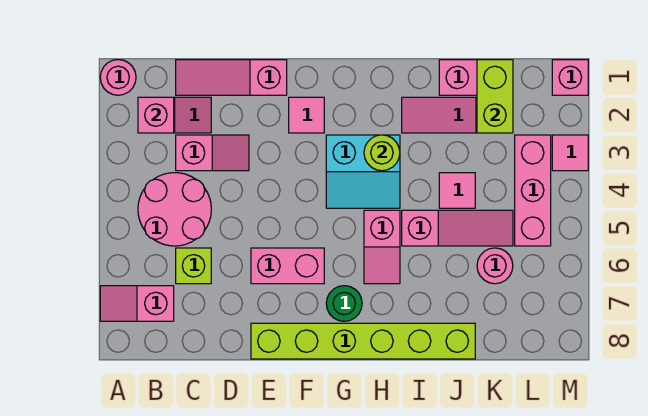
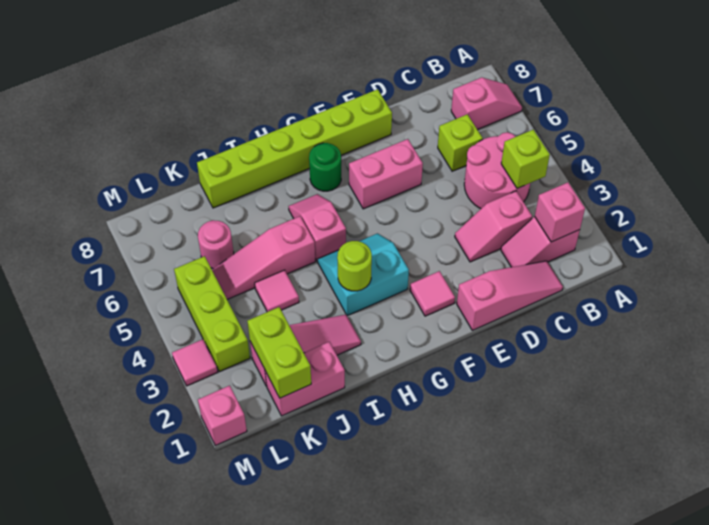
pink round brick A1 level 1 -> none
none -> lime brick B4 level 2
pink brick L3:L5 level 1 -> lime brick L3:L5 level 1

